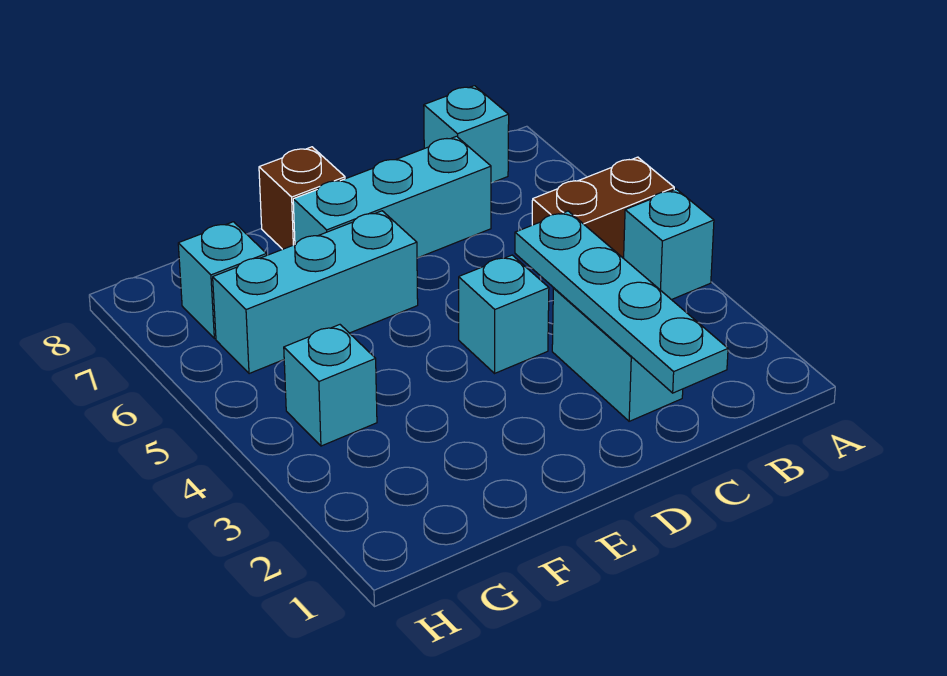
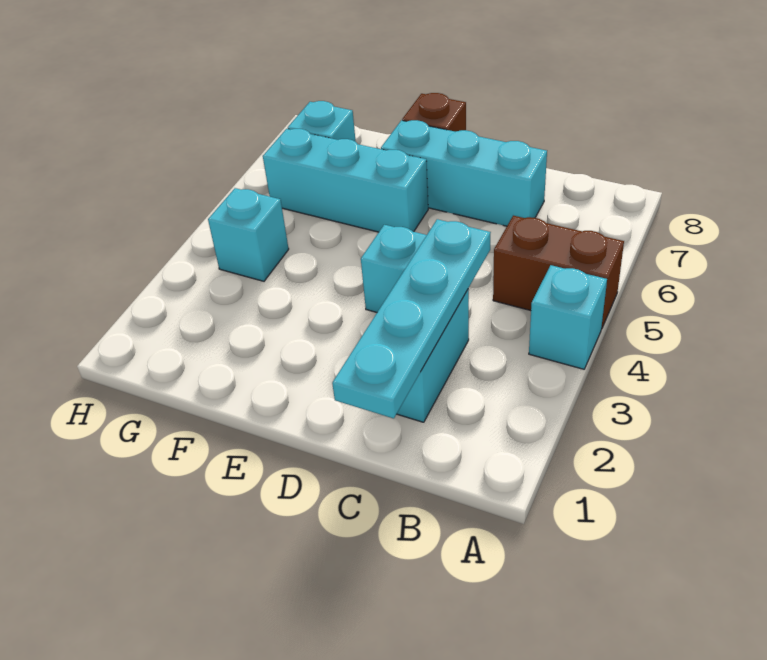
cyan brick B8 level 1 -> none

